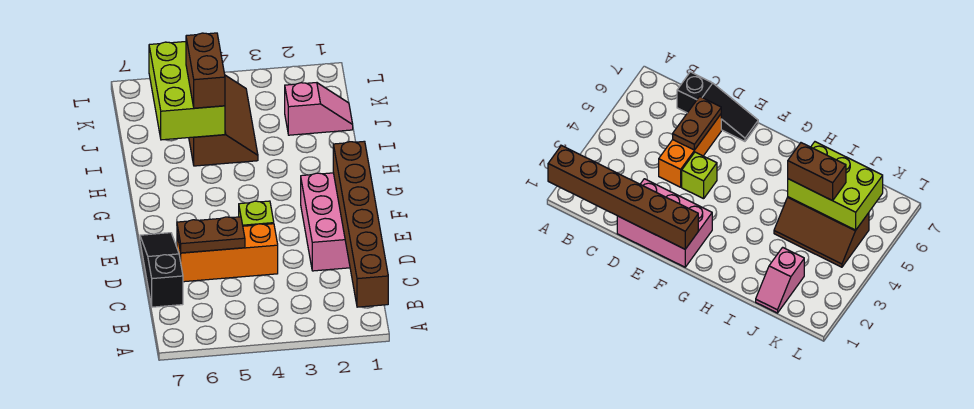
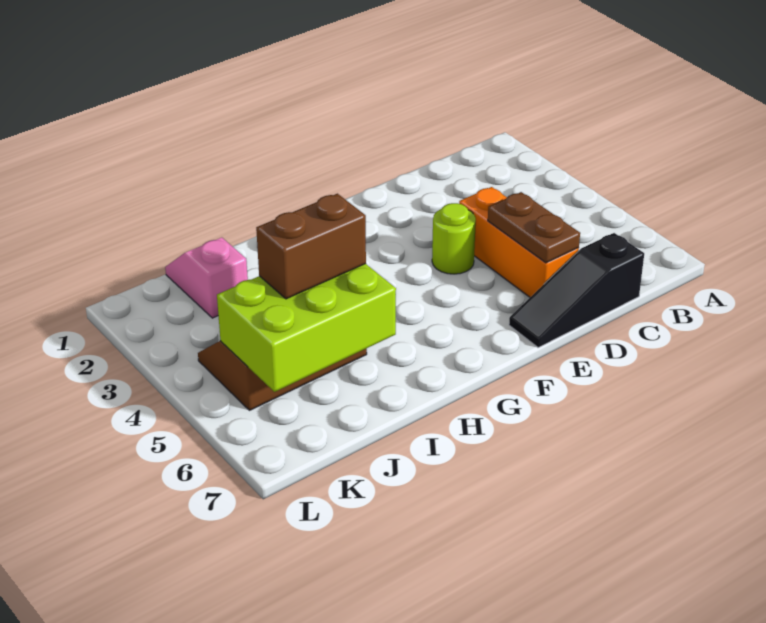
brown brick A1:F1 level 2 -> none
pink brick D1:F2 level 1 -> none
lime brick E4 level 1 -> lime round brick E4 level 1

